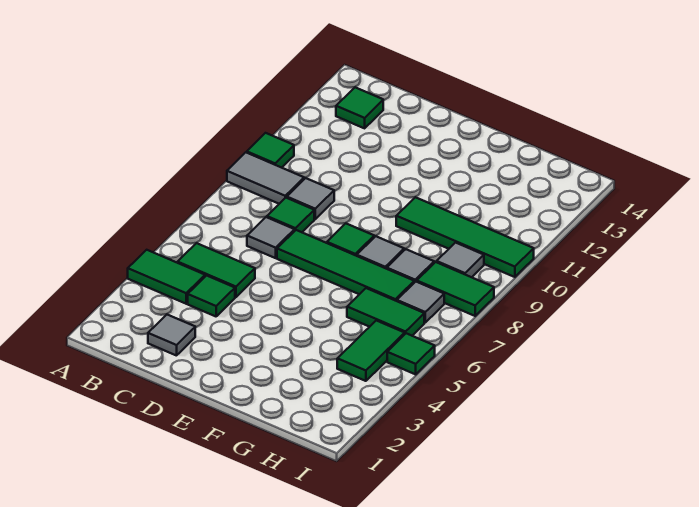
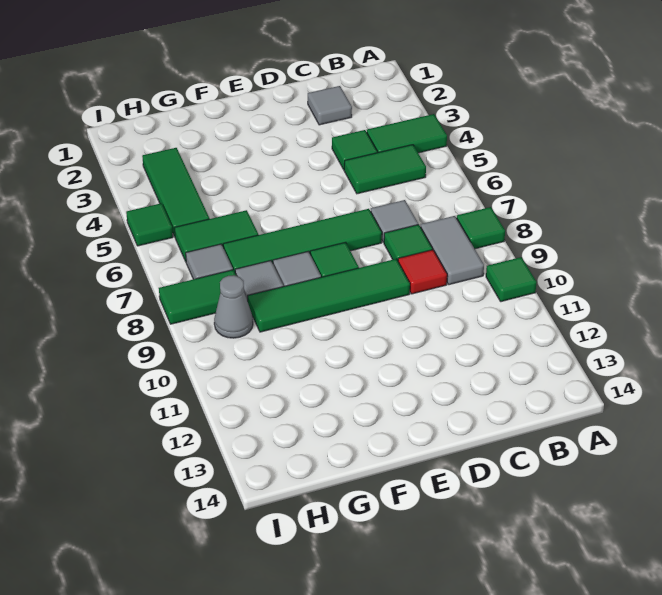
grey tile A9:B9 level 1 -> grey tile B8:B9 level 1
green tile B13 level 1 -> green tile A8 level 1
grey tile C9 level 1 -> red tile C9 level 1
green tile F10:I10 level 1 -> green tile D9:G9 level 1
green tile H4:H5 level 1 -> green tile H3:H5 level 1
grey tile H9 level 1 -> grey cone H9 level 1

